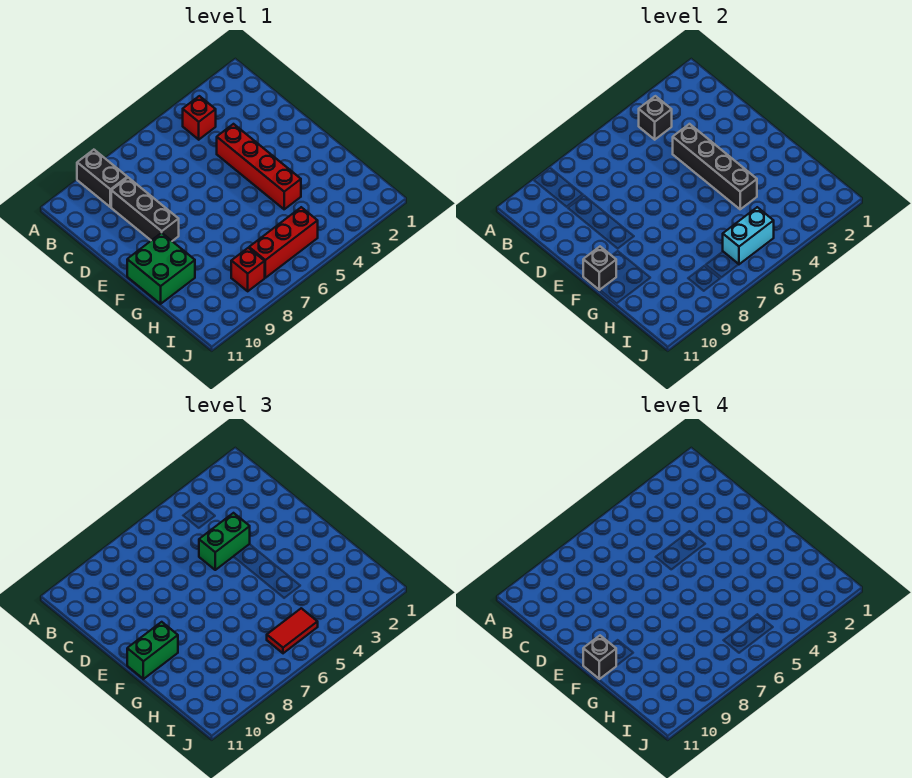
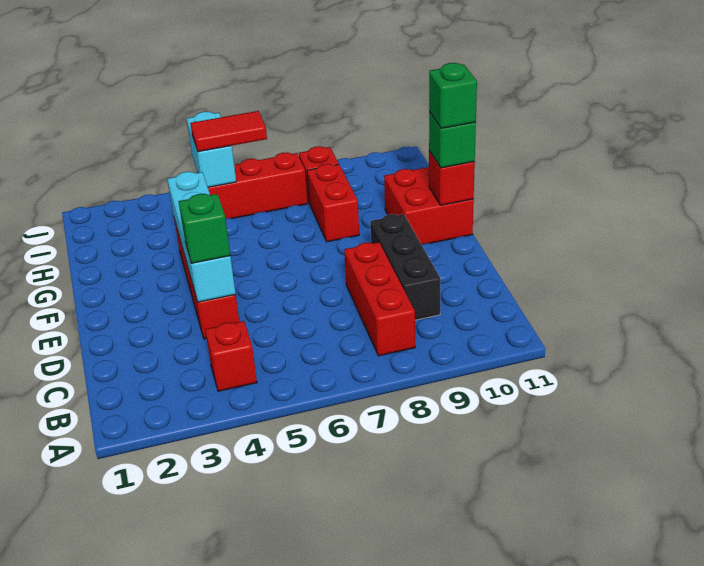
black brick A9:B9 level 1 -> none
black brick B4 level 2 -> none
none -> red brick B8:D8 level 1
black brick D4:G4 level 2 -> cyan brick D4:G4 level 2
green brick D4:D5 level 3 -> green brick D4 level 3
green brick F10:G11 level 1 -> red brick F10:G11 level 1
green brick F10:F11 level 3 -> green brick F11 level 3
black brick F11 level 2 -> red brick F11 level 2
black brick F11 level 4 -> green brick F11 level 4
none -> red brick G8:H8 level 1
cyan brick I5:I6 level 2 -> cyan brick I5:J5 level 2

